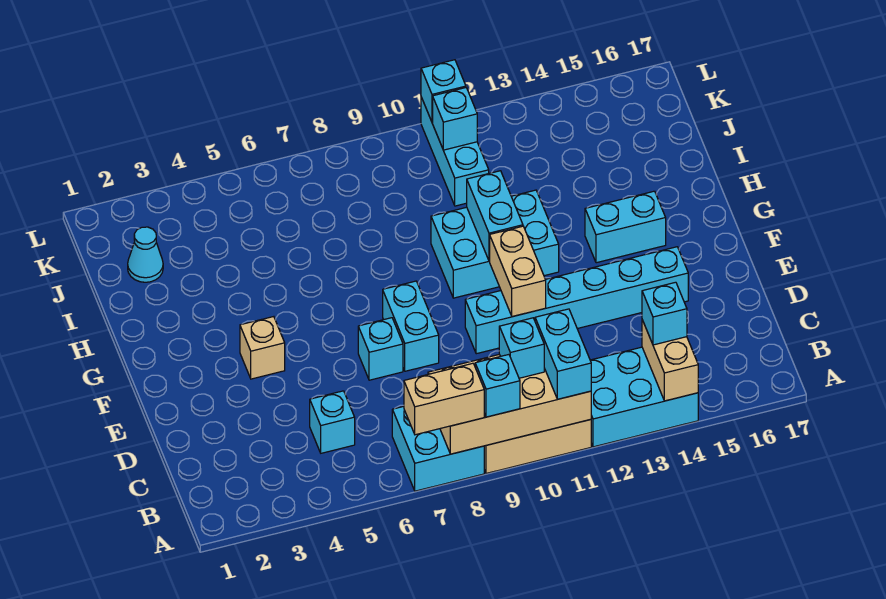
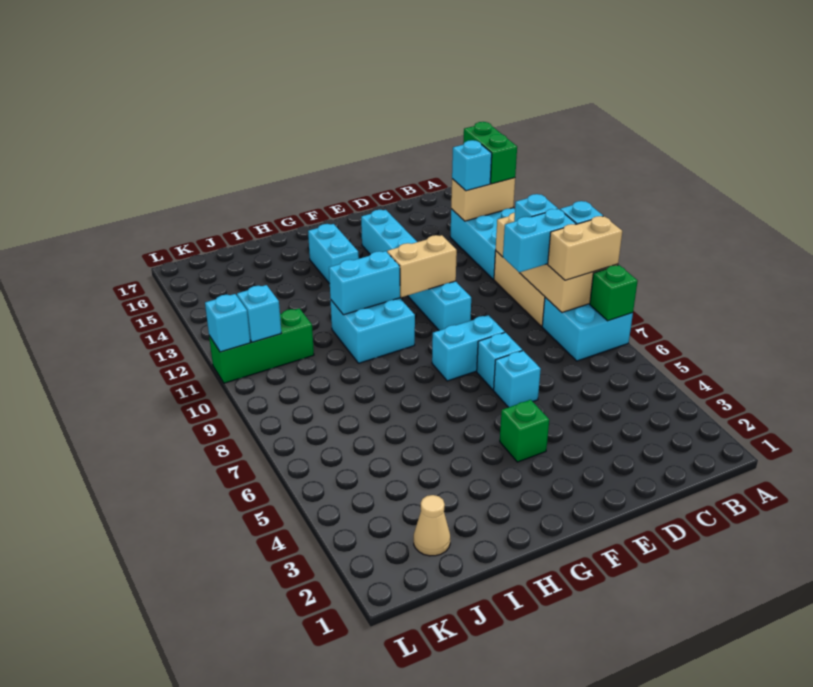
none -> green brick A7 level 2
tan brick A7:A8 level 3 -> tan brick A8:B8 level 3
cyan brick A11:B11 level 3 -> cyan brick B9:C9 level 3
none -> green brick A14:A15 level 3
cyan brick C5 level 1 -> cyan brick E6 level 1
tan brick F4 level 1 -> green brick F4 level 1
cyan brick G10:H12 level 1 -> cyan brick G10:H11 level 1
cyan cone J2 level 1 -> tan cone J2 level 1
cyan brick J11:L11 level 1 -> green brick J11:L11 level 1

